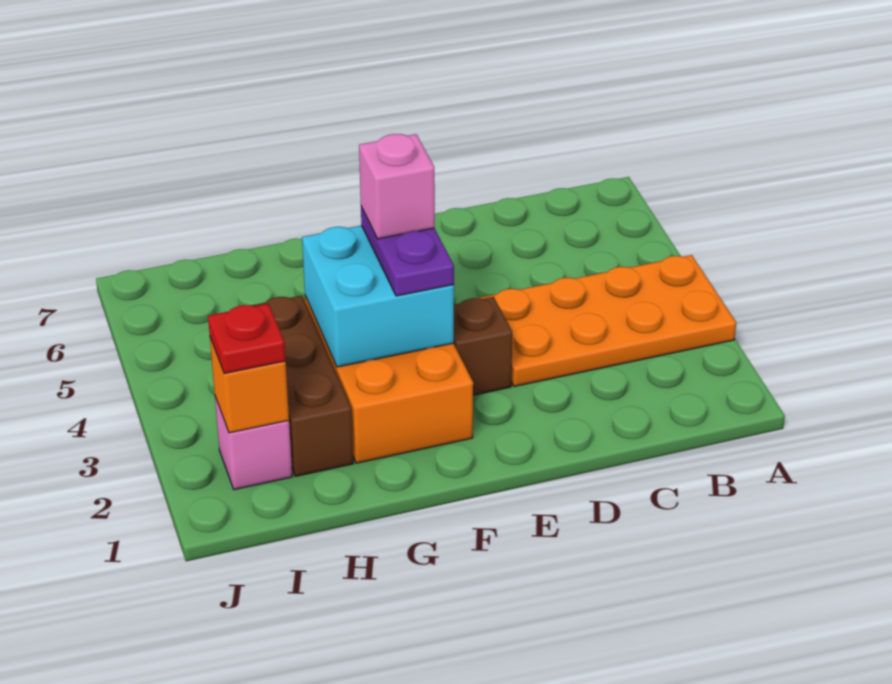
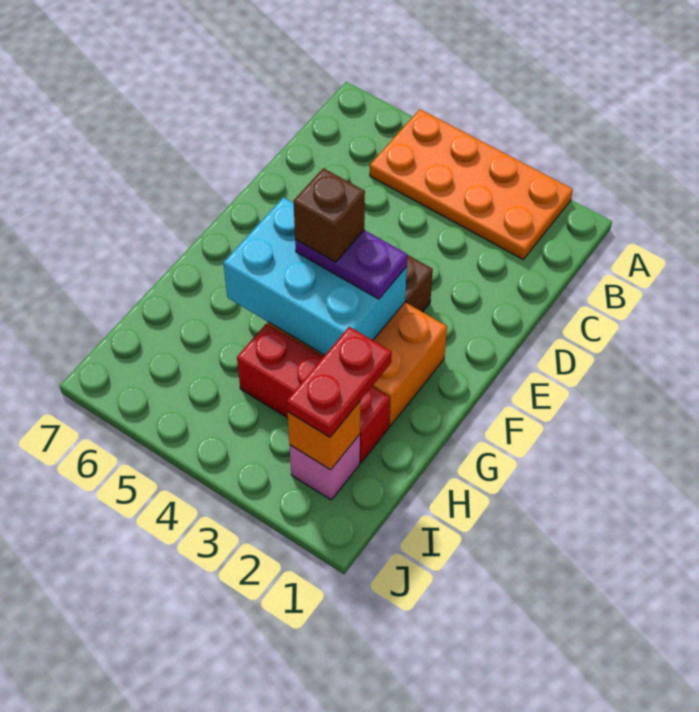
orange plate A3:D4 level 1 -> orange plate A2:B5 level 1
cyan brick F3:G4 level 2 -> cyan brick F3:G5 level 2
pink brick F4 level 4 -> brown brick F4 level 4
brown brick H2:H4 level 1 -> red brick H2:H4 level 1
red plate I2 level 3 -> red plate H2:I2 level 3

